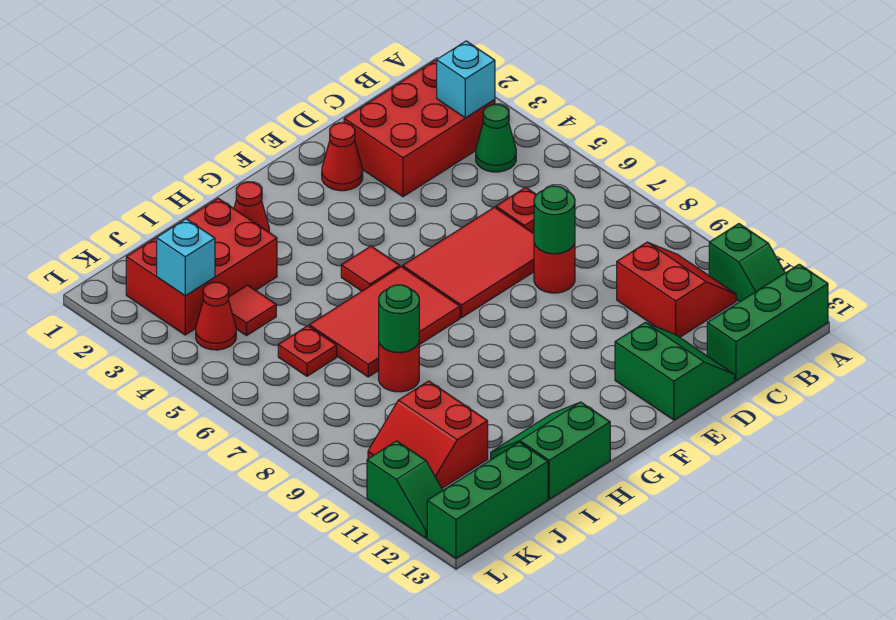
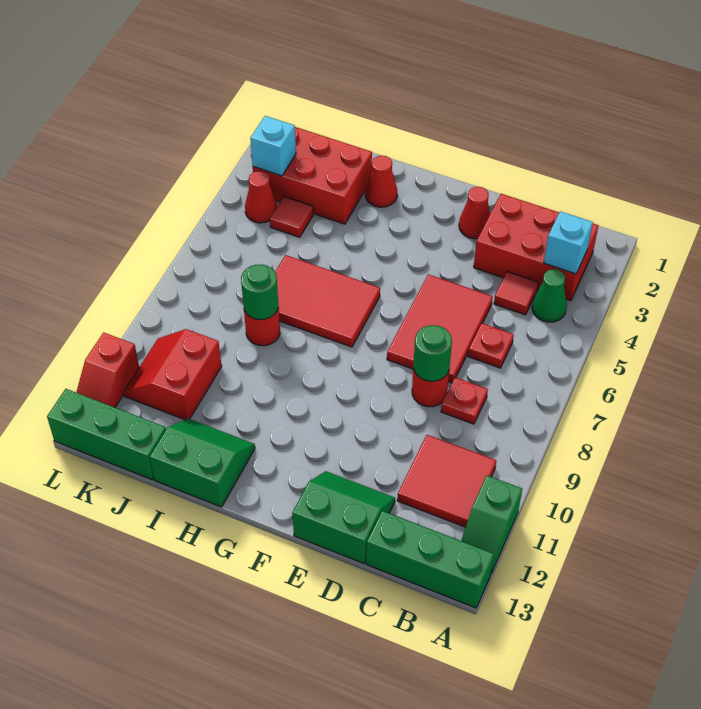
red slope B10:C11 level 1 top C -> red tile B10:C11 level 1
red tile D6:F7 level 1 -> red tile D5:E7 level 1
green slope D12:E13 level 1 top E -> green slope D12:E13 level 1 top 13
red tile G5 level 1 -> red tile C4 level 1
red plate J6 level 1 -> red plate C8 level 1
green slope L11:L12 level 1 top 11 -> red slope L11:L12 level 1 top 11

